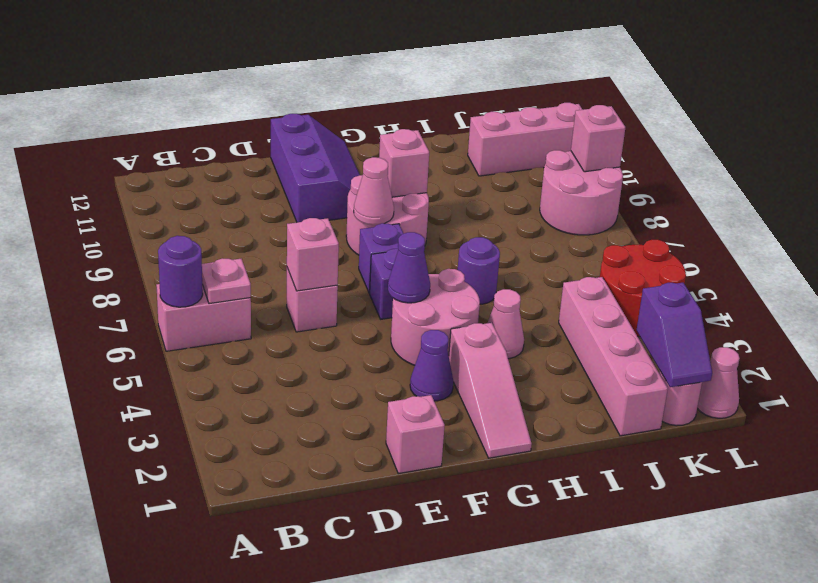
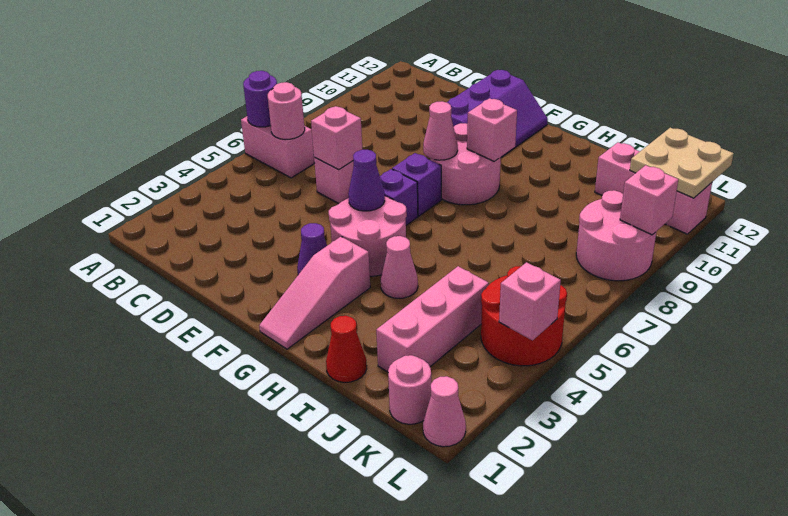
pink plate B6 level 2 -> pink round brick B6 level 2
pink brick E1 level 1 -> pink brick L4 level 2
purple round brick H6 level 1 -> none
none -> red cone I1 level 1
pink brick J1:J4 level 1 -> pink brick J2:J4 level 1
purple slope K1:K2 level 2 top 2 -> none
none -> tan plate K11:L12 level 2

